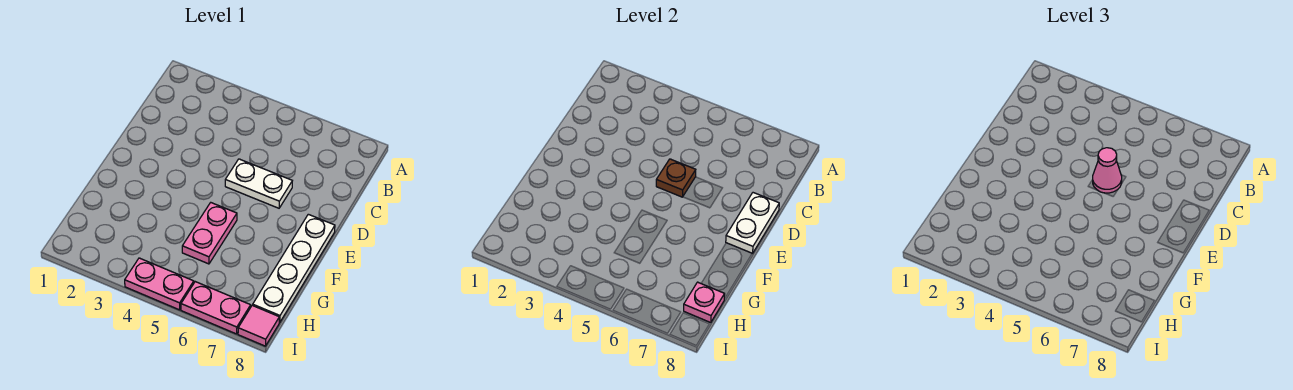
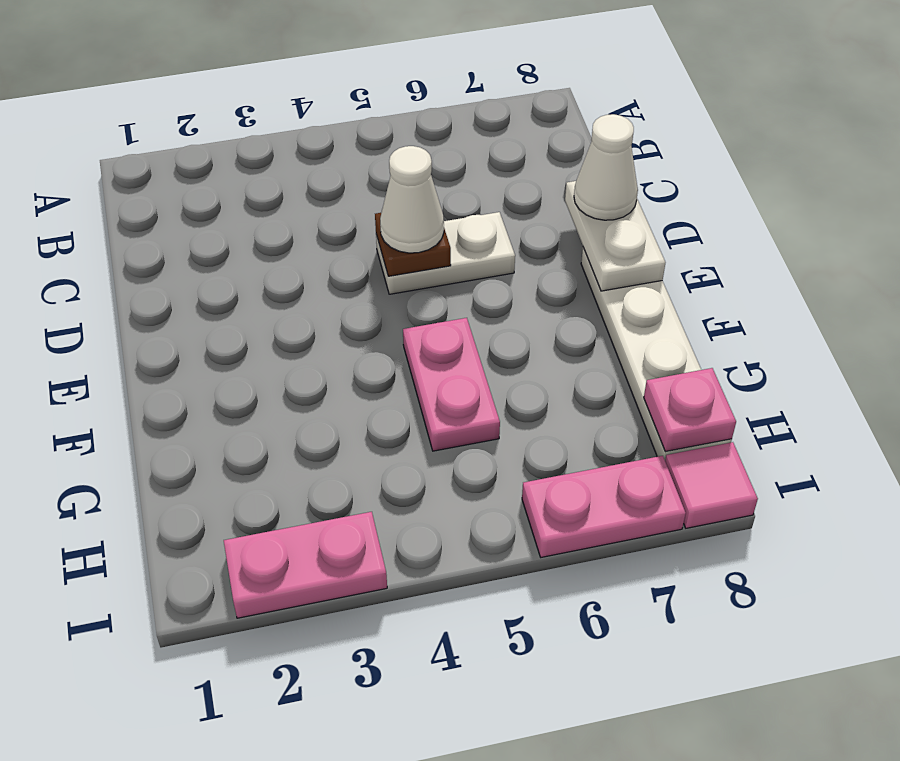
pink cone D5 level 3 -> white cone D5 level 3
none -> white cone D8 level 3
pink plate I4:I5 level 1 -> pink plate I2:I3 level 1

